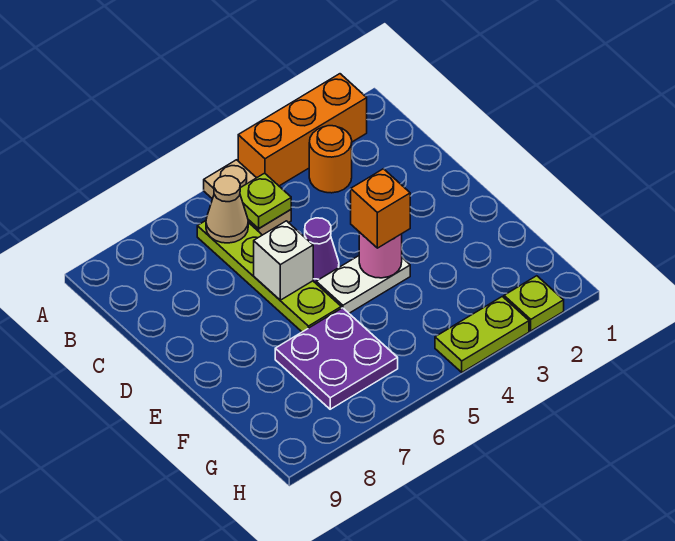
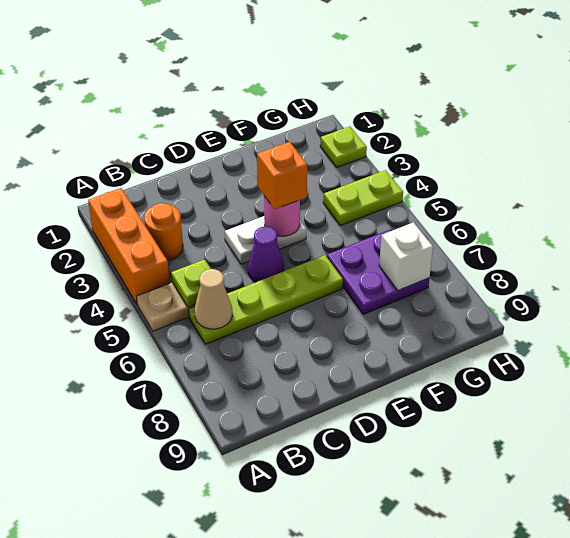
white brick D6 level 2 -> white brick G7 level 2
white plate E4:E5 level 1 -> white plate D4:E4 level 1
lime plate H3:H4 level 1 -> lime plate G4:H4 level 1

